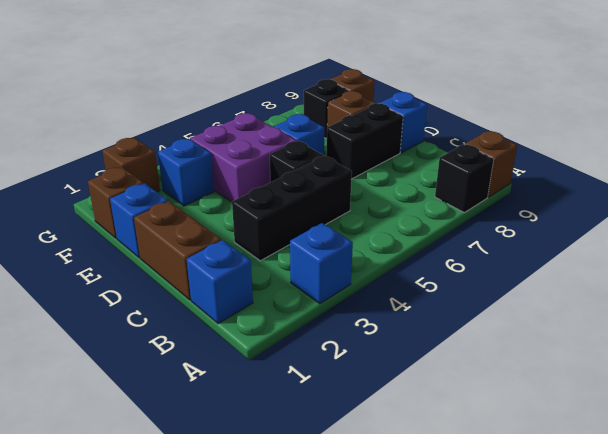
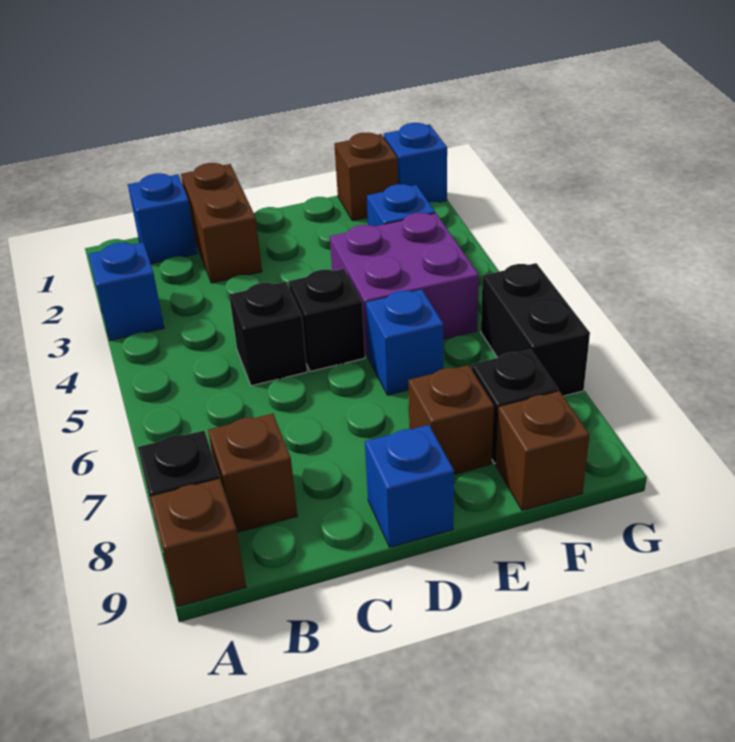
brown brick C1:D1 level 1 -> brown brick C1:C2 level 1
black brick C3:C5 level 1 -> black brick C5 level 1
black brick D7:D8 level 1 -> black brick G6:G7 level 1
blue brick E1 level 1 -> blue brick G1 level 1
brown brick G2 level 1 -> brown brick B8 level 1

